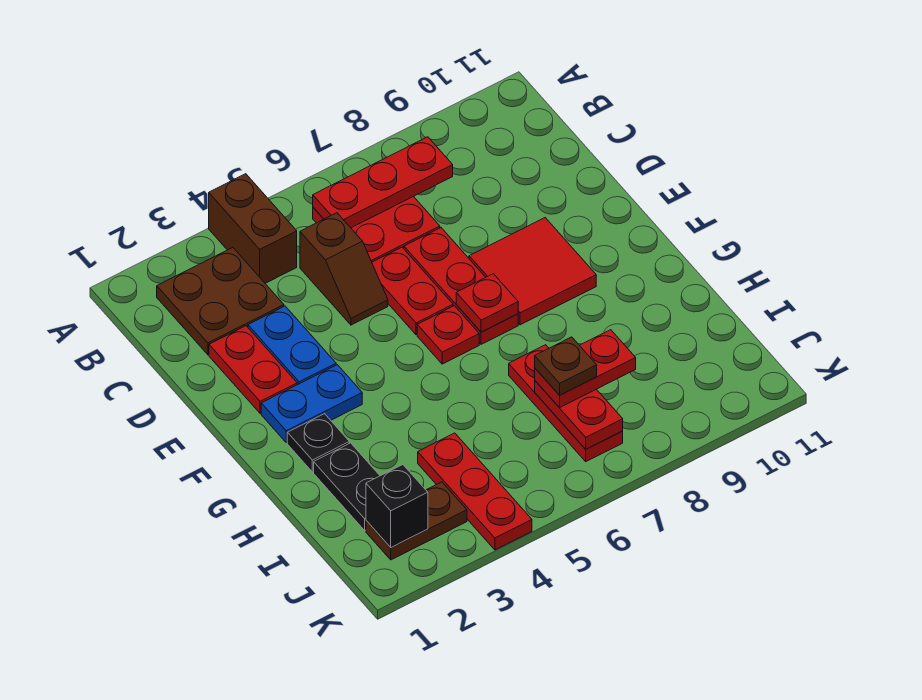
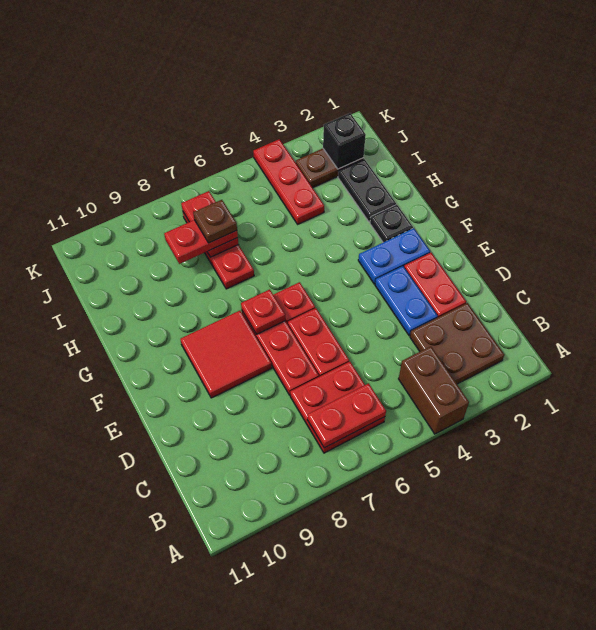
red plate B6:B8 level 2 -> red plate B6:B7 level 2
brown slope C5:D5 level 1 top C -> none

